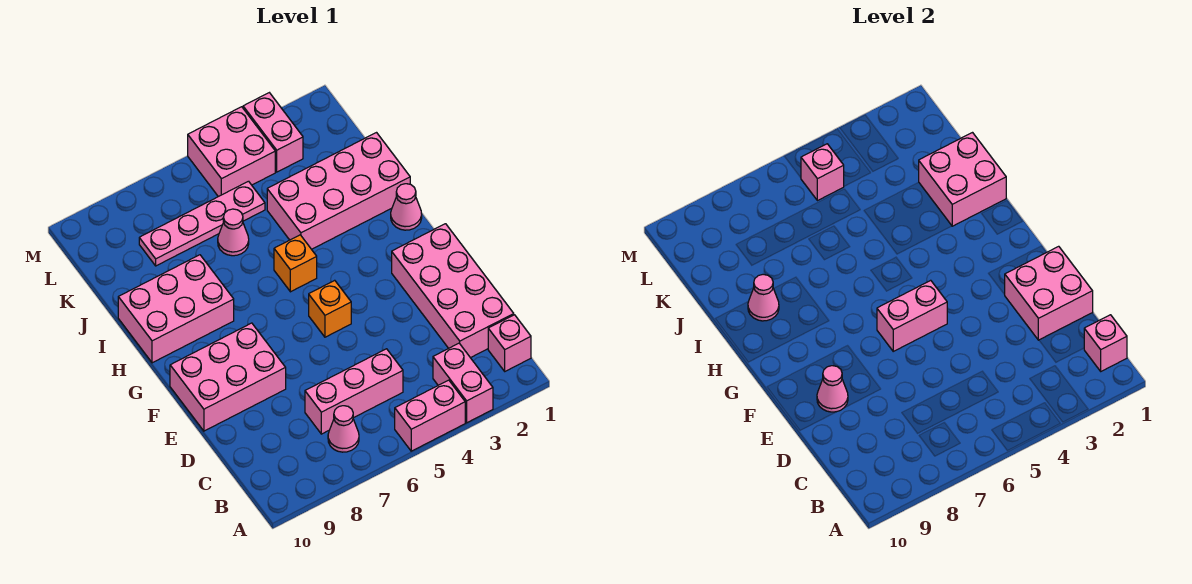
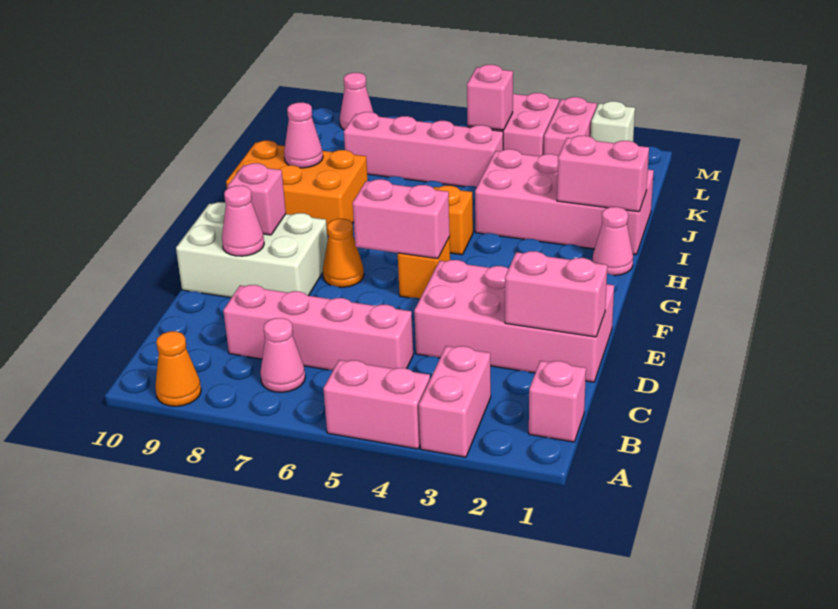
none -> orange cone A9 level 1
pink brick B1 level 2 -> pink brick F9 level 2
pink brick C1:F2 level 1 -> pink brick D1:E4 level 1
pink brick C5:C7 level 1 -> pink brick C5:C8 level 1
pink brick D1:E2 level 2 -> pink brick D1:D2 level 2
pink brick E8:F10 level 1 -> white brick E8:F10 level 1
none -> orange cone F7 level 1
pink brick H8:I10 level 1 -> orange brick H8:I10 level 1
pink brick I1:J2 level 2 -> pink brick I1:I2 level 2
pink cone J6 level 1 -> pink cone M9 level 1
pink plate K5:K8 level 1 -> pink brick K5:K8 level 1
none -> white brick M2 level 1

